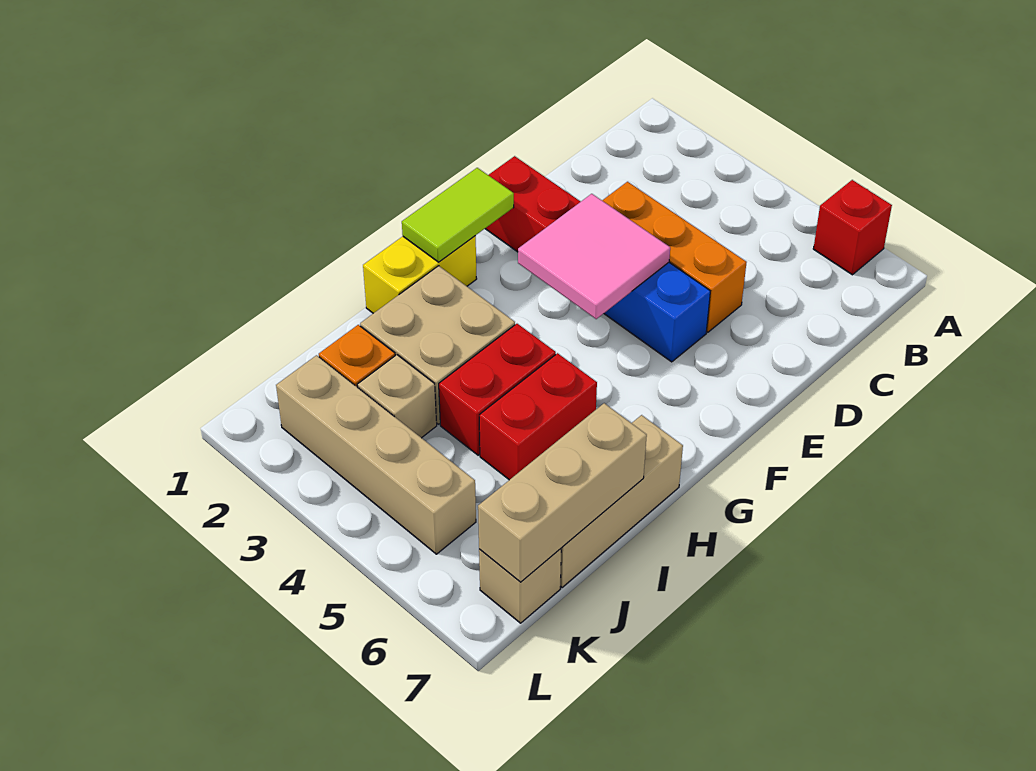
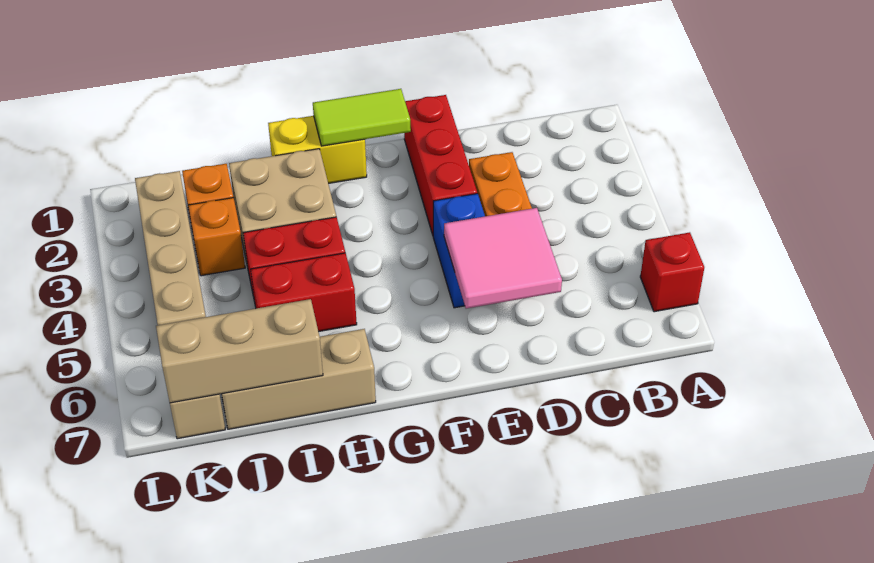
pink tile E3:F4 level 2 -> pink tile D5:E6 level 2
tan brick J3 level 1 -> orange brick J3 level 1

